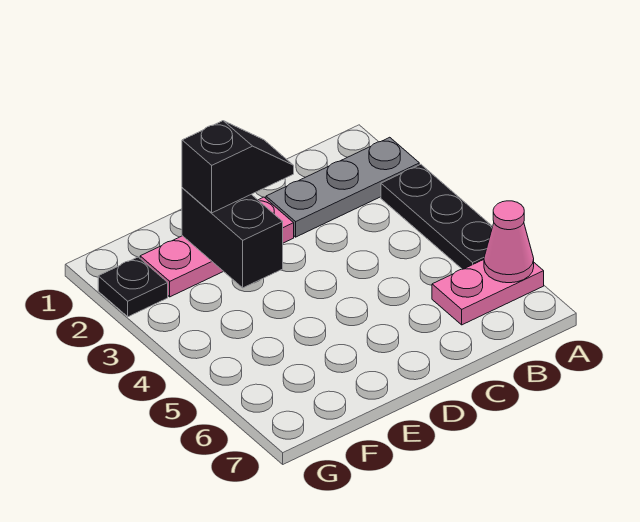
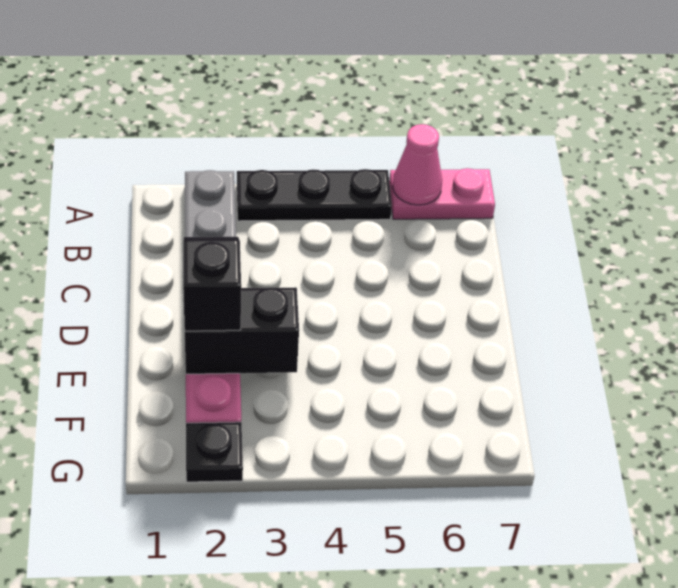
pink plate A6:B6 level 1 -> pink plate A6:A7 level 1

